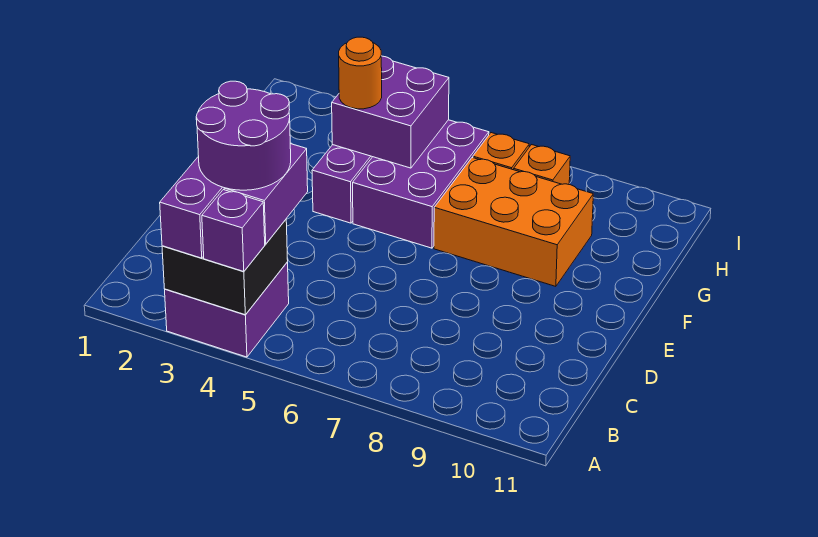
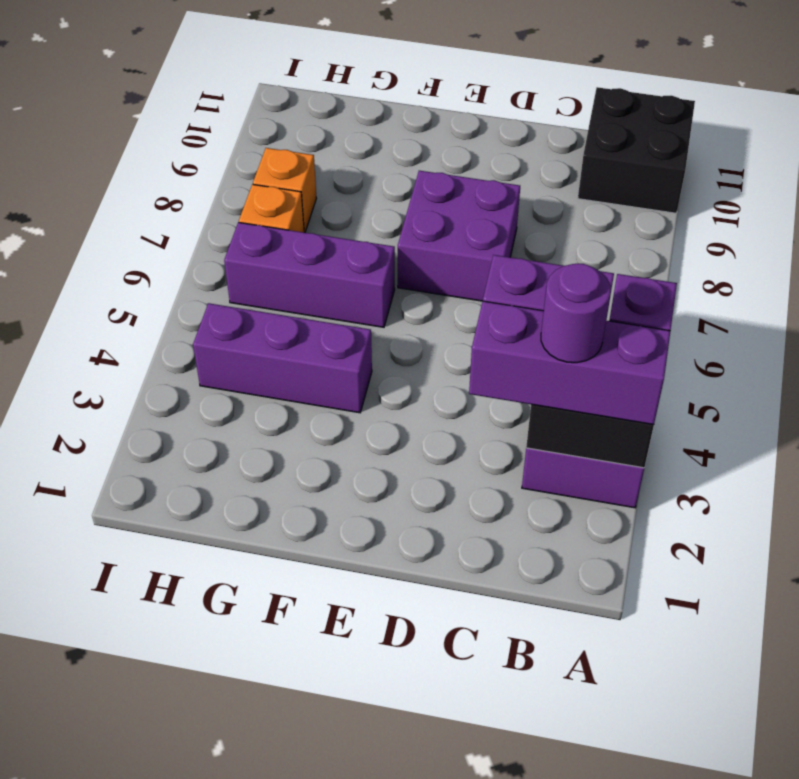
none -> black brick A10:B11 level 1
purple round brick B3:C4 level 4 -> purple round brick B3 level 4
purple brick F5:H6 level 1 -> purple brick F6:H6 level 1
orange brick F7:G9 level 1 -> none
purple brick G4:H5 level 2 -> purple brick D7:E8 level 1
orange round brick G4 level 3 -> none

